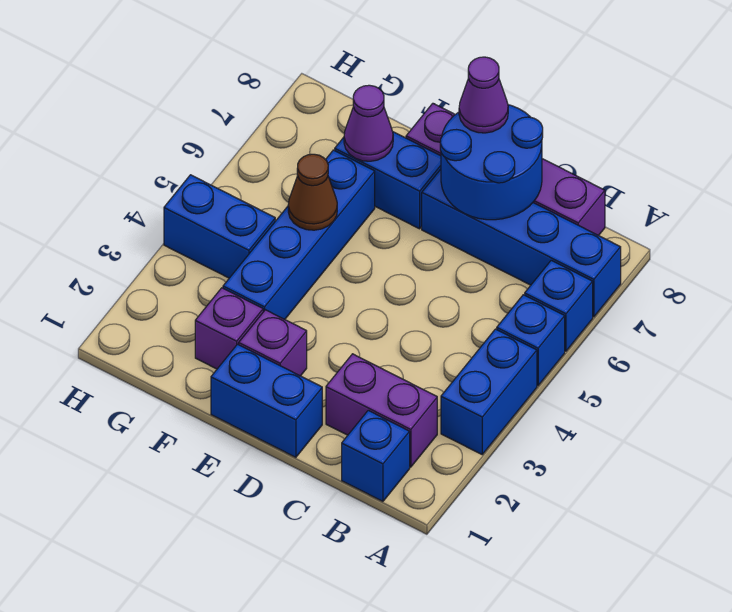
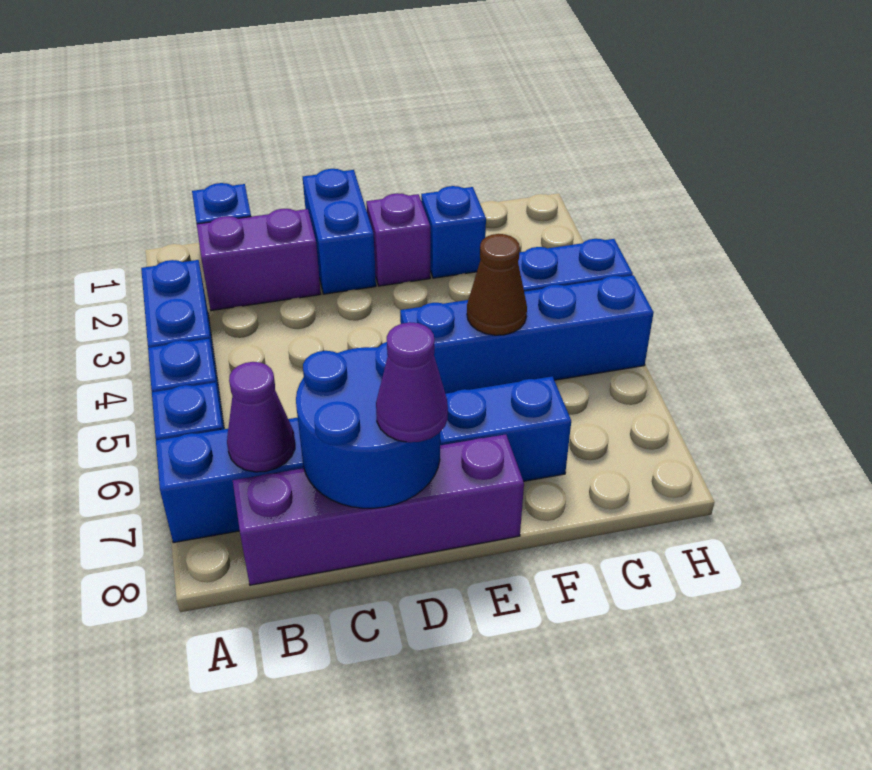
blue brick D1:E1 level 1 -> blue brick D1:D2 level 1
purple brick F2 level 1 -> blue brick F2 level 1
blue brick F3:F6 level 1 -> blue brick E5:H5 level 1
purple cone F7 level 2 -> purple cone B7 level 2

